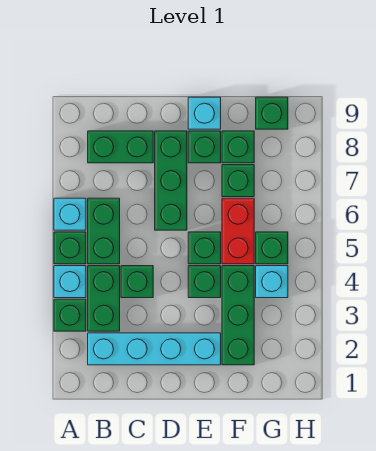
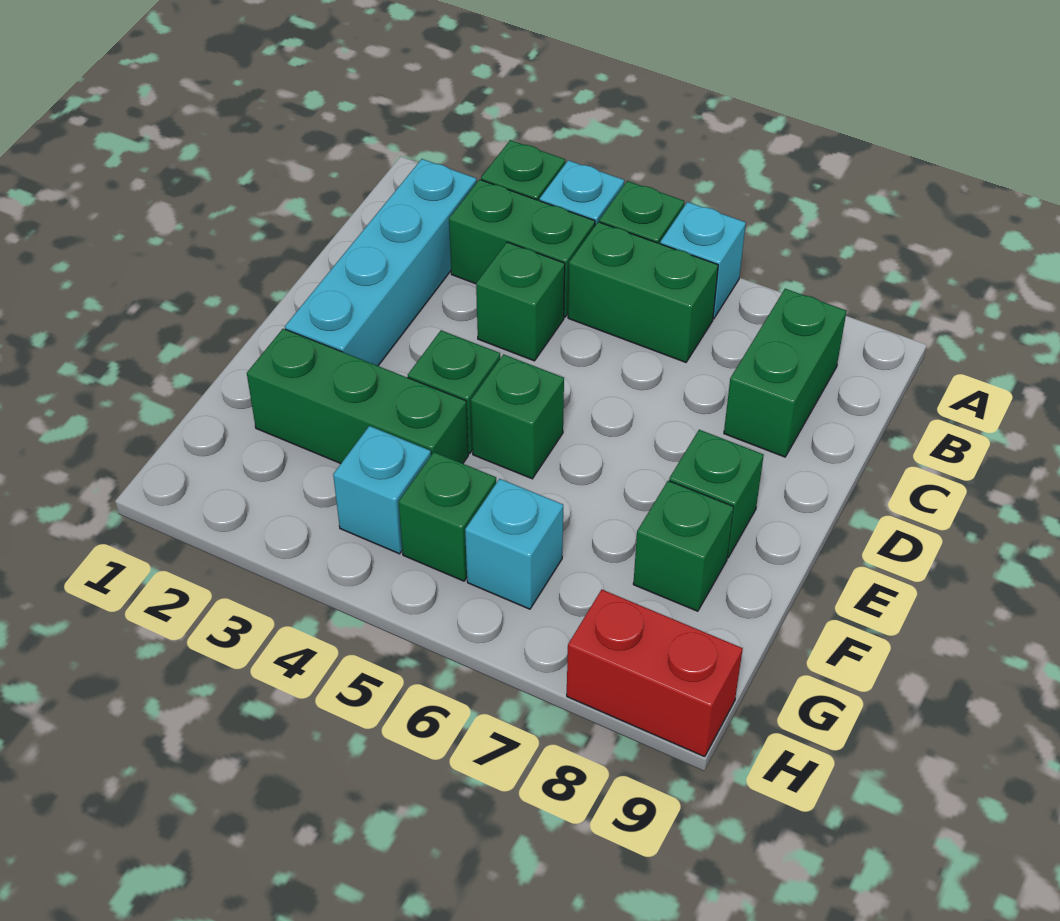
green brick D6:D8 level 1 -> none
cyan brick E9 level 1 -> cyan brick G6 level 1
red brick F5:F6 level 1 -> red brick H8:H9 level 1
green brick F7 level 1 -> none
green brick G9 level 1 -> none

